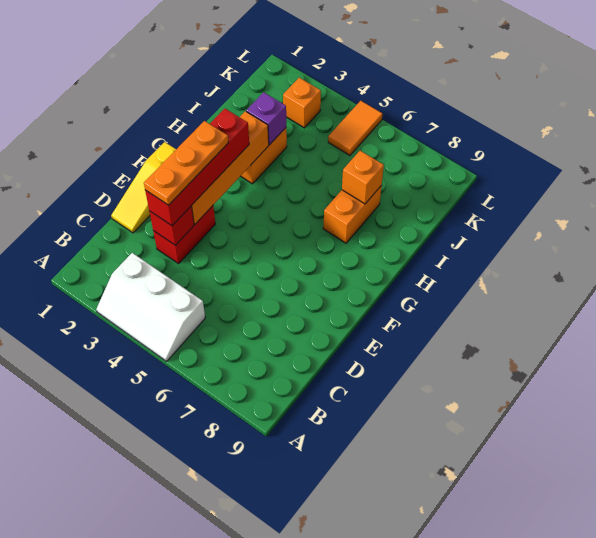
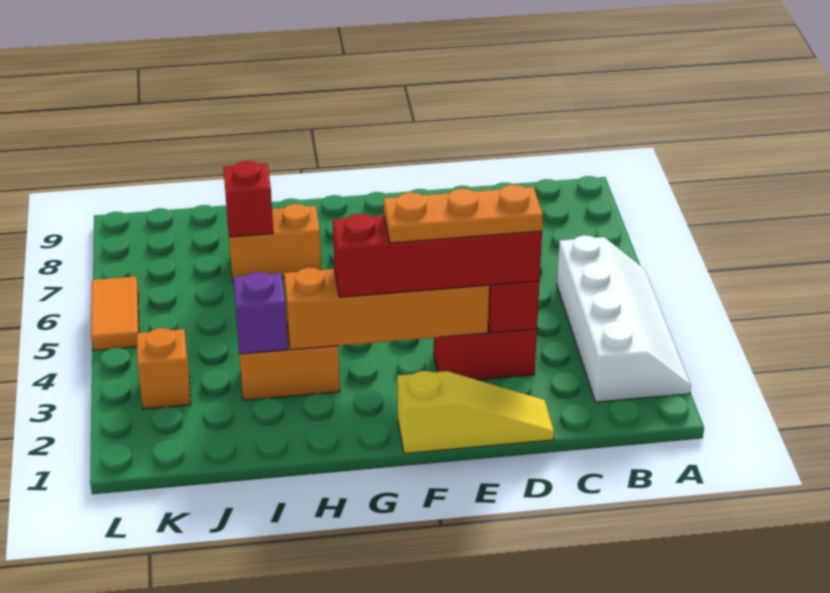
white slope A3:B5 level 1 top B -> white slope A2:B5 level 1 top B
orange brick I7 level 2 -> red brick I7 level 2
orange tile K5:L5 level 1 -> orange tile L5:L6 level 1

